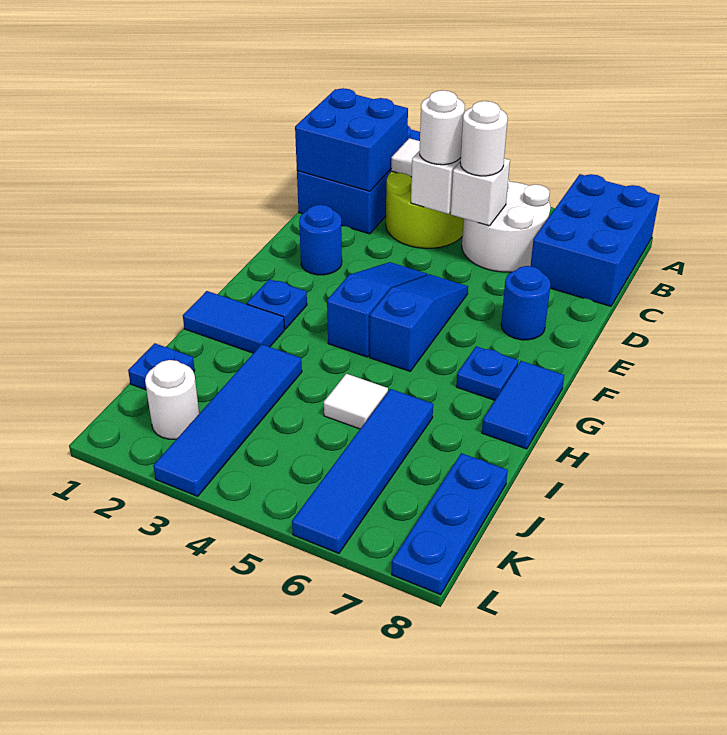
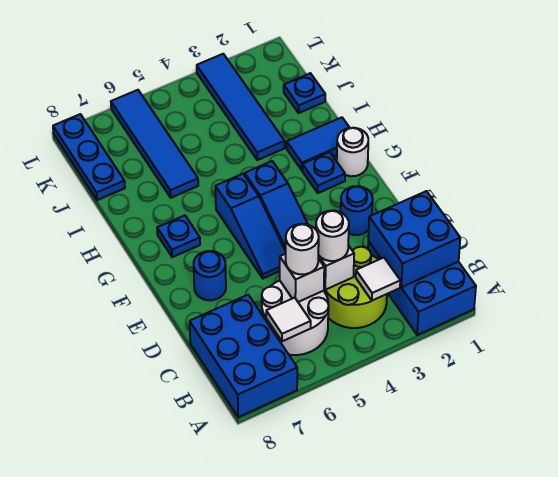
blue tile G8:H8 level 1 -> none
white tile I5 level 1 -> white tile B6 level 2
white round brick K2 level 1 -> white round brick G1 level 1

